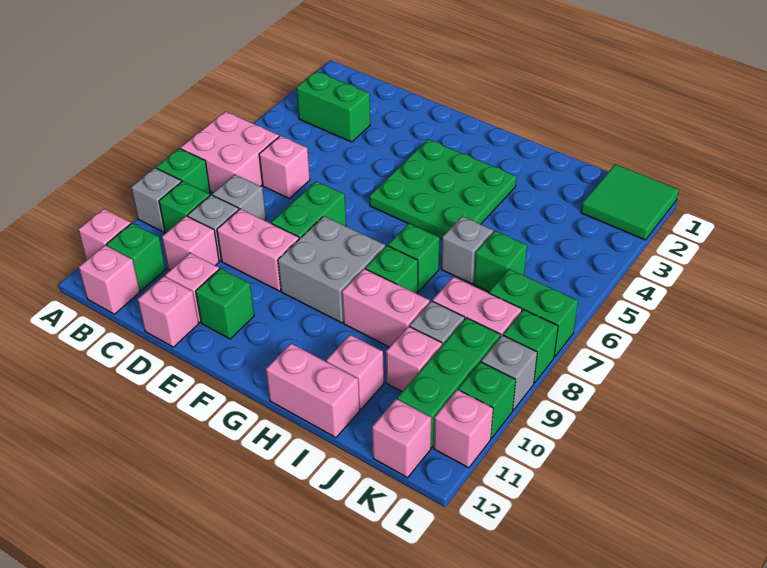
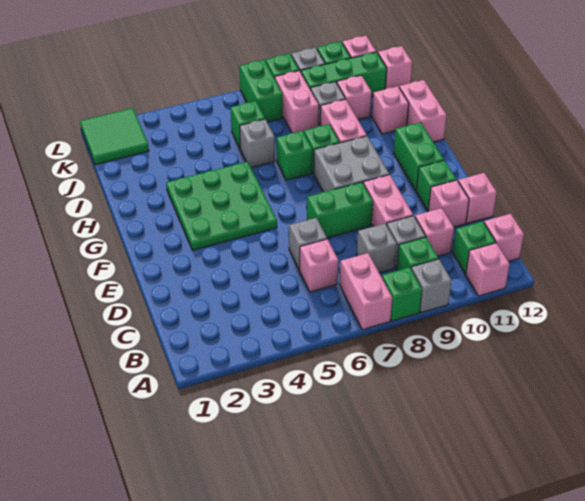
pink brick A6:B7 level 1 -> pink brick A7:B7 level 1
green brick B3:C3 level 1 -> green brick F11:G11 level 1
none -> grey brick D6 level 1

